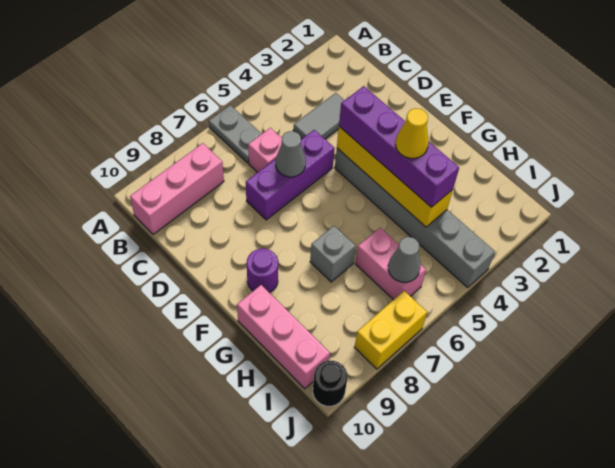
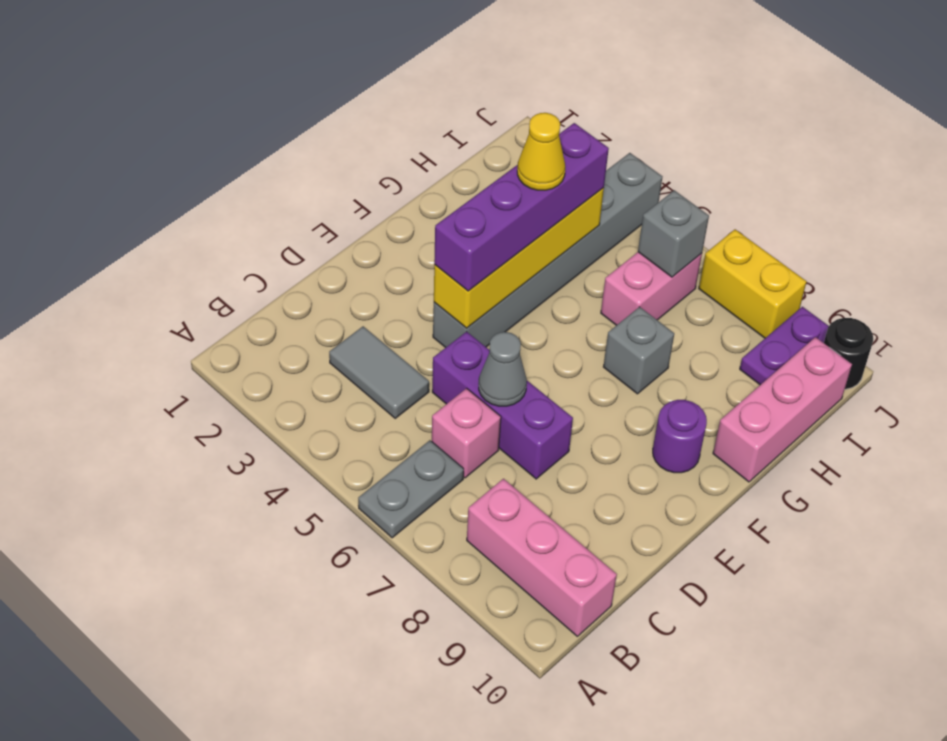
grey cone I6 level 2 -> grey brick I6 level 2
none -> purple plate I9:J9 level 1

